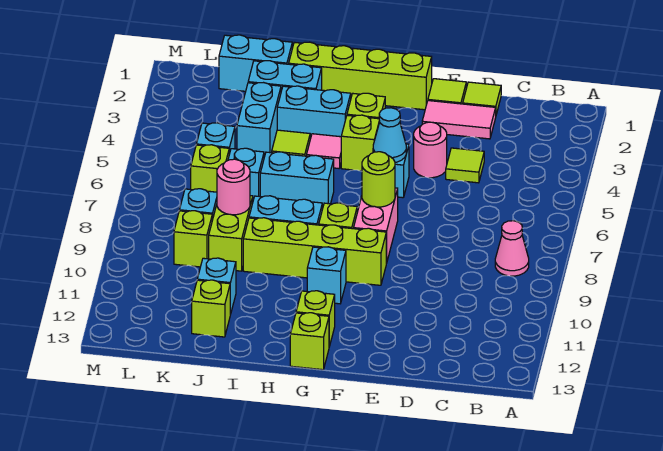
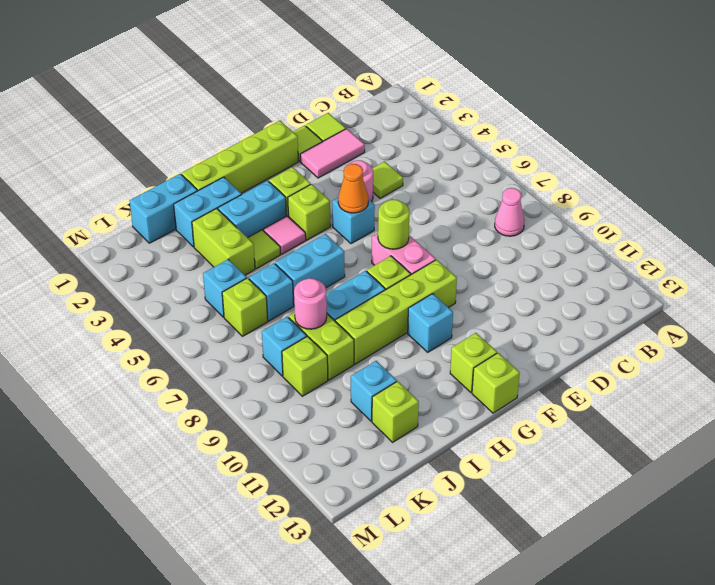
cyan cone F5 level 2 -> orange cone F5 level 2
cyan brick J3:J4 level 1 -> lime brick J3:J4 level 1

